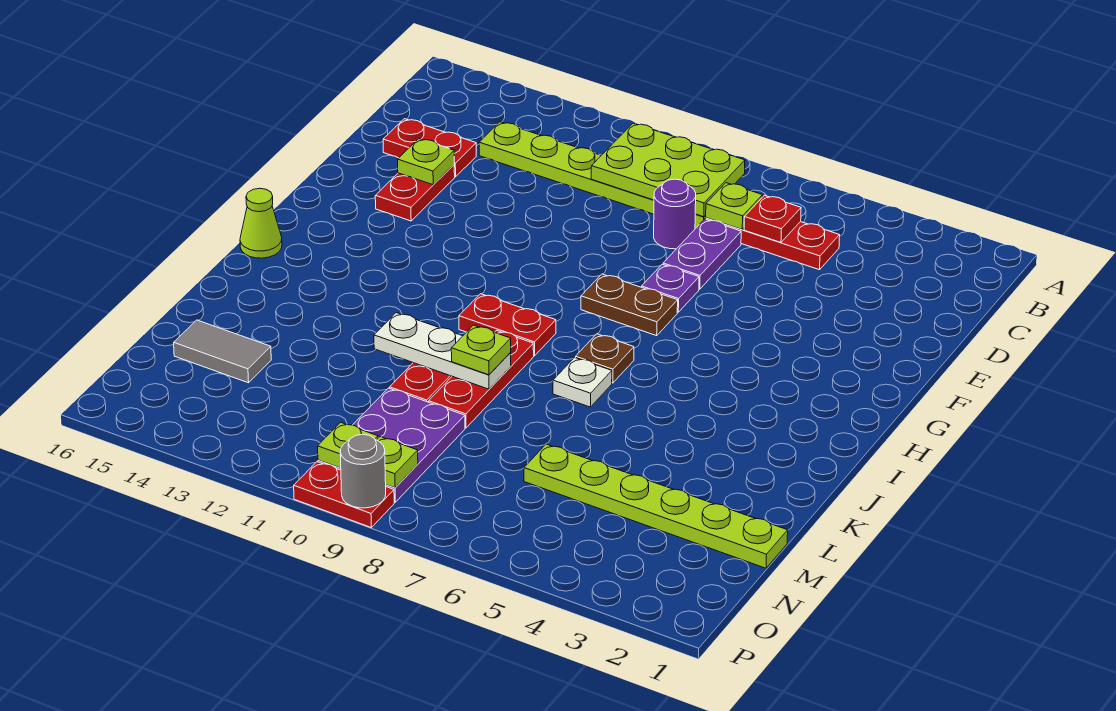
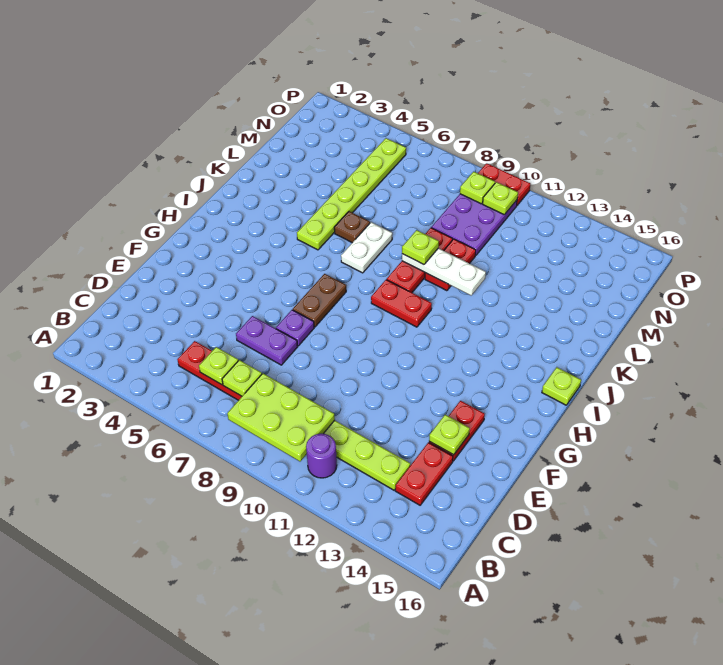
red plate C6 level 2 -> lime plate C6 level 2
purple plate D7:E7 level 1 -> purple plate E6:E7 level 1
purple round brick D8 level 1 -> purple round brick B11 level 1
red plate D14:D15 level 1 -> red plate C14:D14 level 1
brown plate G7:G8 level 1 -> brown plate G7:H7 level 1
brown plate I7 level 1 -> brown plate K6 level 1
lime cone I16 level 1 -> lime plate I16 level 1
white plate J7 level 1 -> white plate J7:K7 level 1
lime plate M1:M6 level 1 -> lime plate J5:O5 level 1
grey tile M14:M15 level 1 -> none
grey round brick P9 level 2 -> none

